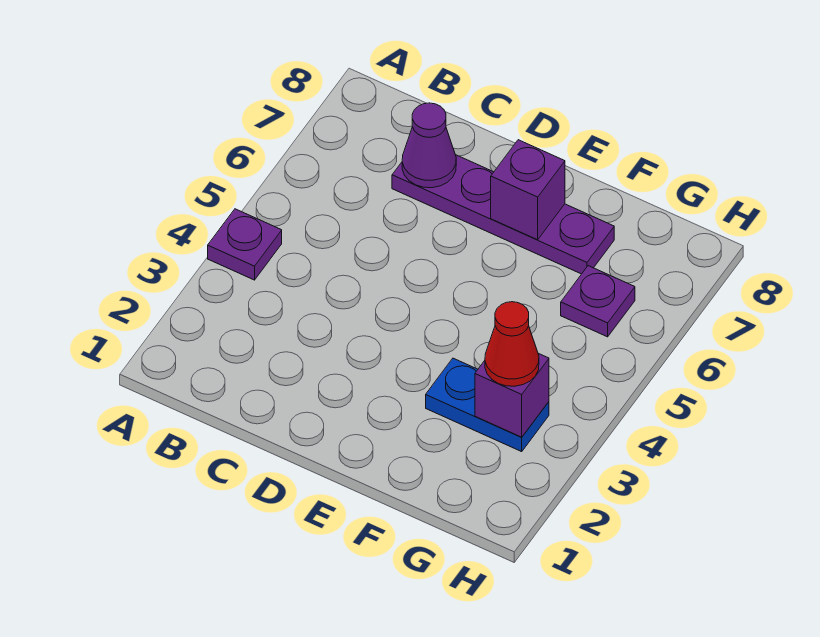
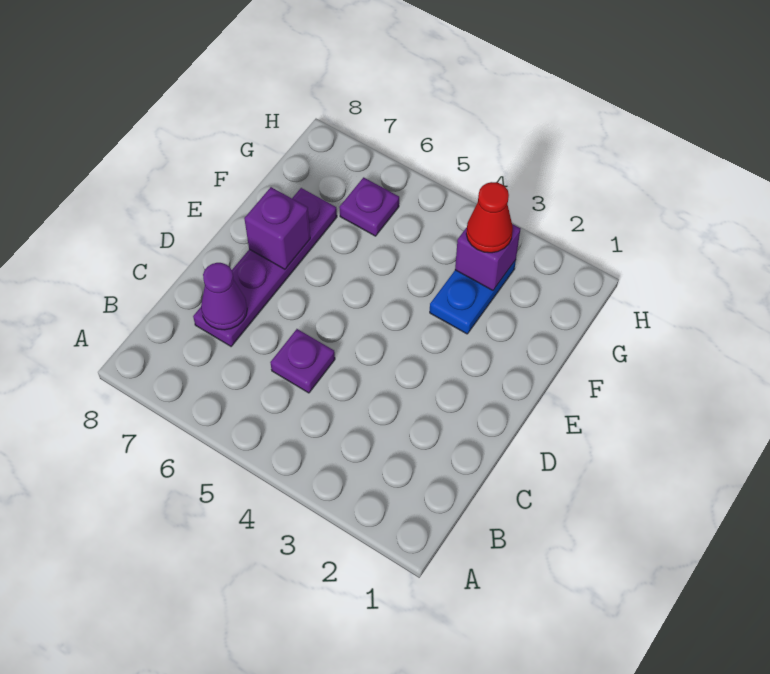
purple plate A4 level 1 -> purple plate C5 level 1

